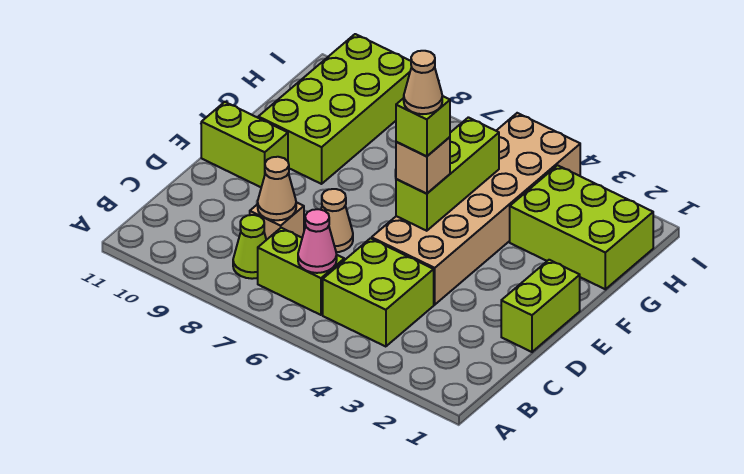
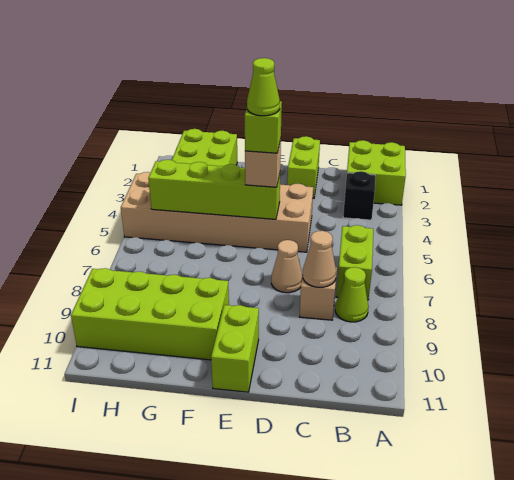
none -> black brick B3 level 1
lime brick B4:C5 level 1 -> lime brick A1:B2 level 1
pink cone B6 level 2 -> none
lime brick D1:E1 level 1 -> lime brick D1:D2 level 1
lime brick E5:G5 level 2 -> lime brick E5:H5 level 2
tan cone E5 level 5 -> lime cone E5 level 5

